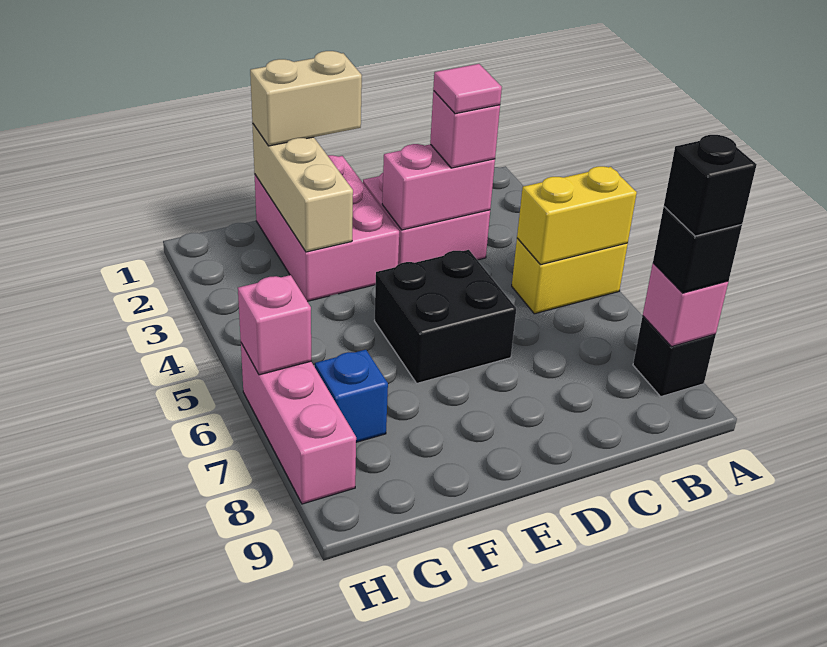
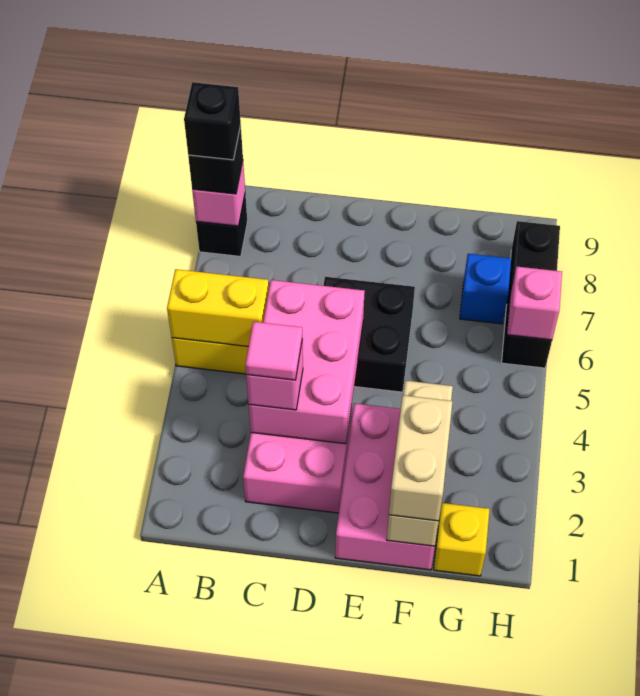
pink brick C3:D3 level 2 -> pink brick C3:D5 level 2
tan brick E1:F1 level 3 -> tan brick F1:F2 level 3
none -> yellow brick G1 level 1
pink brick H6:H8 level 1 -> black brick H6:H8 level 1

